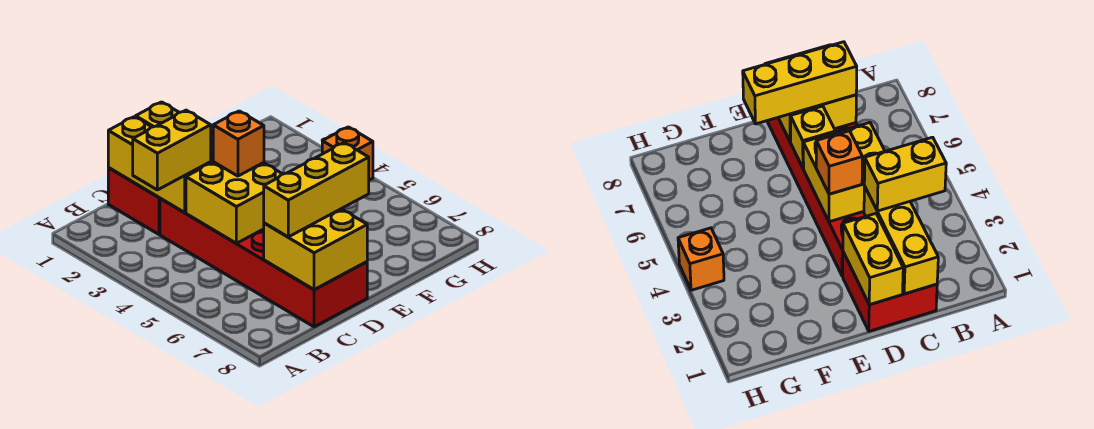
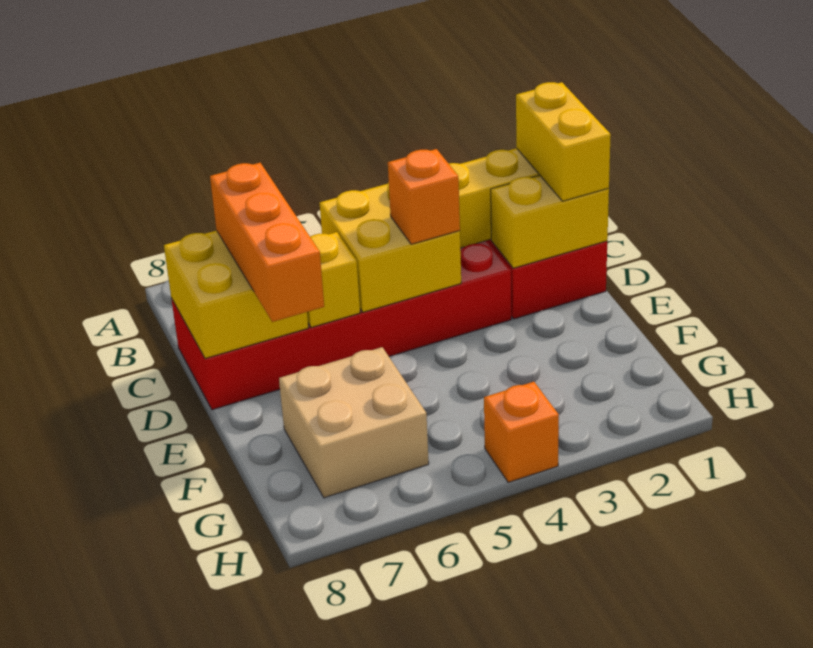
yellow brick B3:C3 level 3 -> yellow brick C1:D1 level 3
yellow brick C7:E7 level 3 -> orange brick C7:E7 level 3
none -> tan brick F6:G7 level 1

